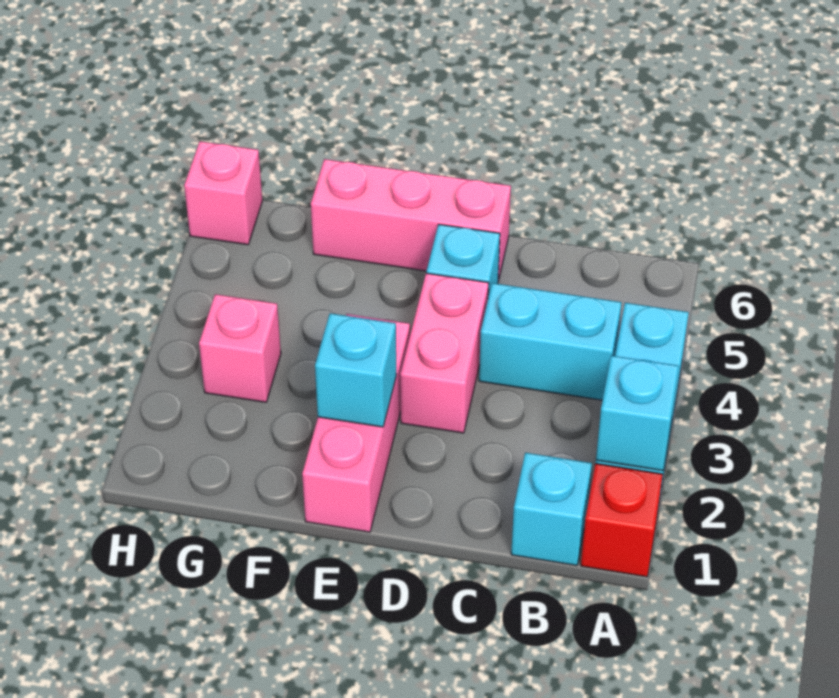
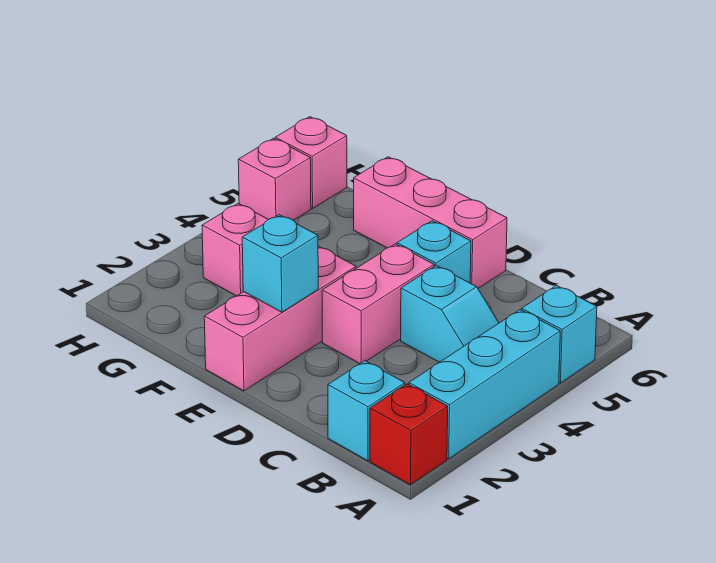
cyan brick A2 level 2 -> cyan brick A5 level 1
cyan brick B4:C4 level 1 -> cyan slope B4:C4 level 1 top C
none -> pink brick H5 level 1

